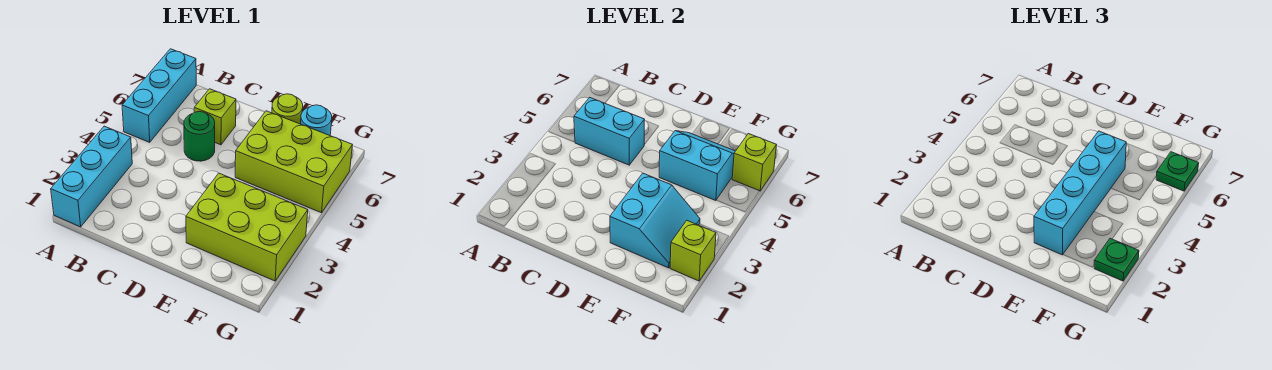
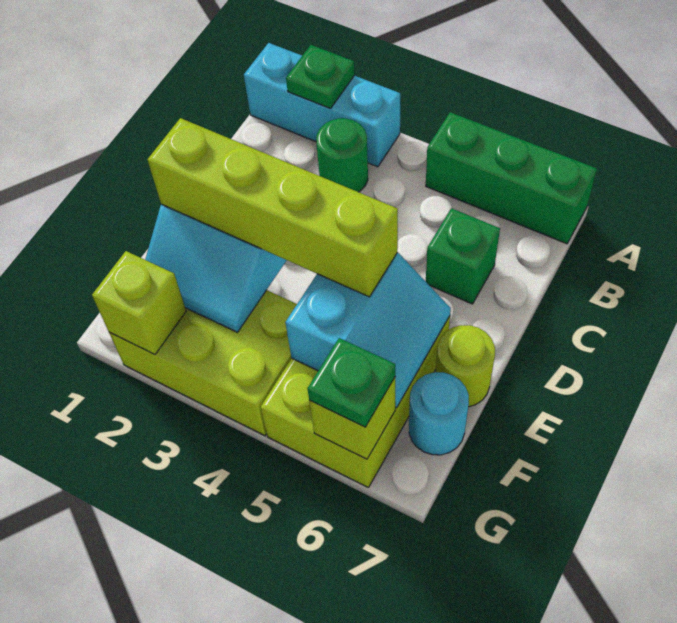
cyan brick A5:A7 level 1 -> green brick A5:A7 level 1
cyan brick B5:C5 level 2 -> none
green round brick C5 level 1 -> green round brick B3 level 1
lime brick C6 level 1 -> green brick C6 level 1
lime brick E2:G3 level 1 -> lime brick F2:G4 level 1
cyan brick E2:E5 level 3 -> lime brick E2:E5 level 3
green plate G2 level 3 -> green plate A2 level 2

